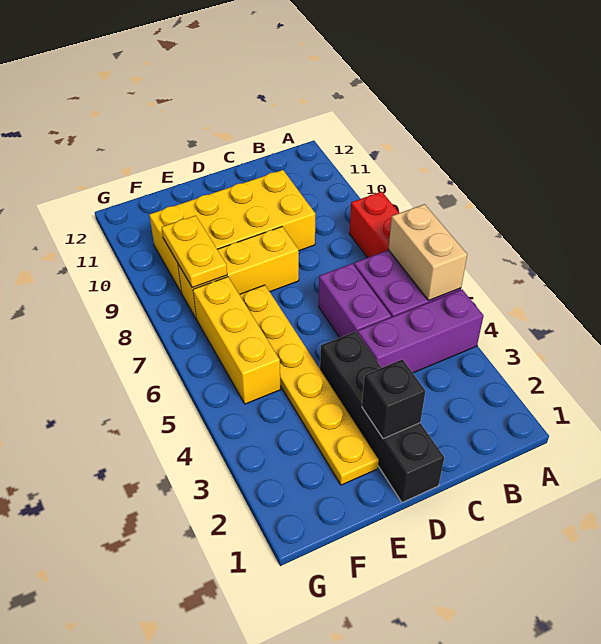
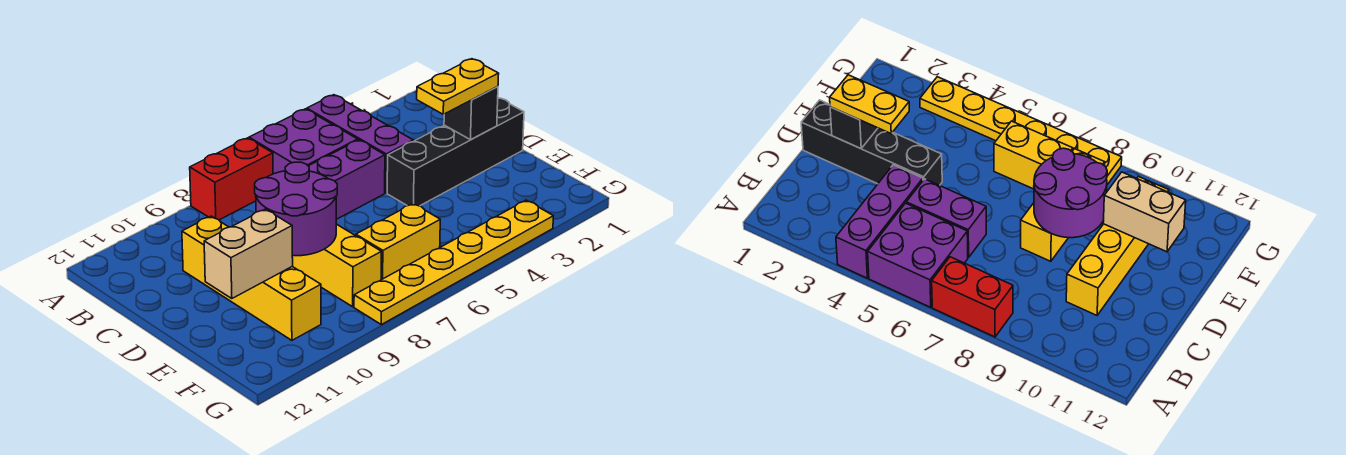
tan brick A5:A6 level 2 -> tan brick E10:E11 level 2
yellow brick C9:F10 level 1 -> yellow brick C10:F10 level 1
none -> purple round brick D8:E9 level 2
yellow plate E2:E7 level 1 -> yellow plate G3:G8 level 1
yellow brick F5:F7 level 1 -> yellow brick F6:F7 level 1
yellow plate F8:F9 level 2 -> yellow plate D2:D3 level 3

